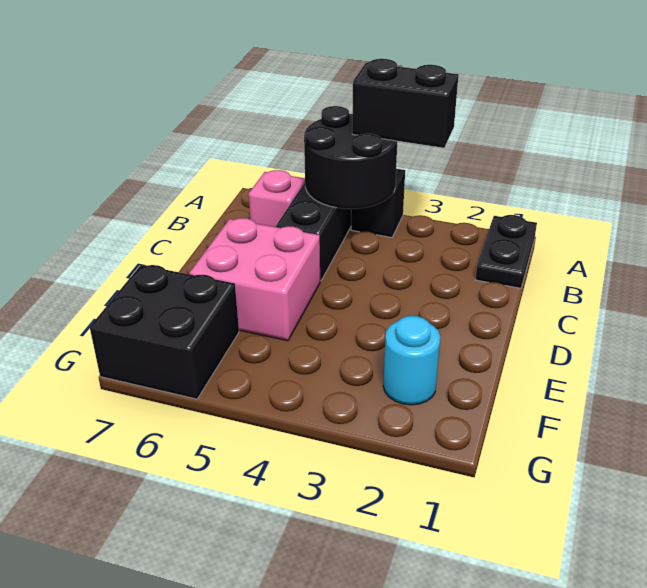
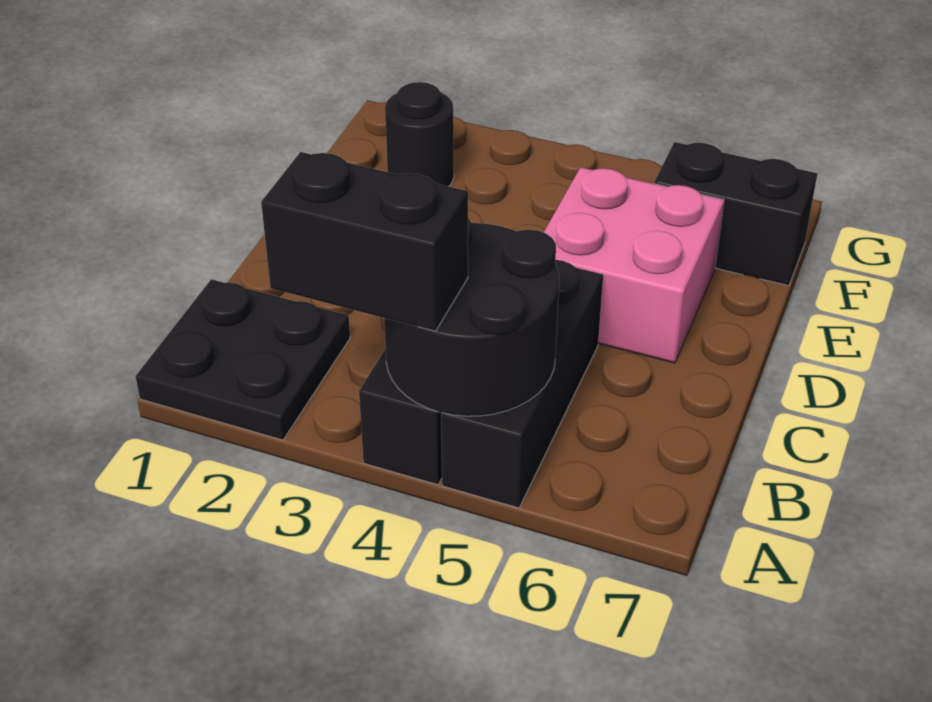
black plate A1:B1 level 1 -> black plate A1:B2 level 1
pink brick B6 level 1 -> none
cyan round brick F2 level 1 -> black round brick F2 level 1
black brick F6:G7 level 1 -> black brick F6:F7 level 1

